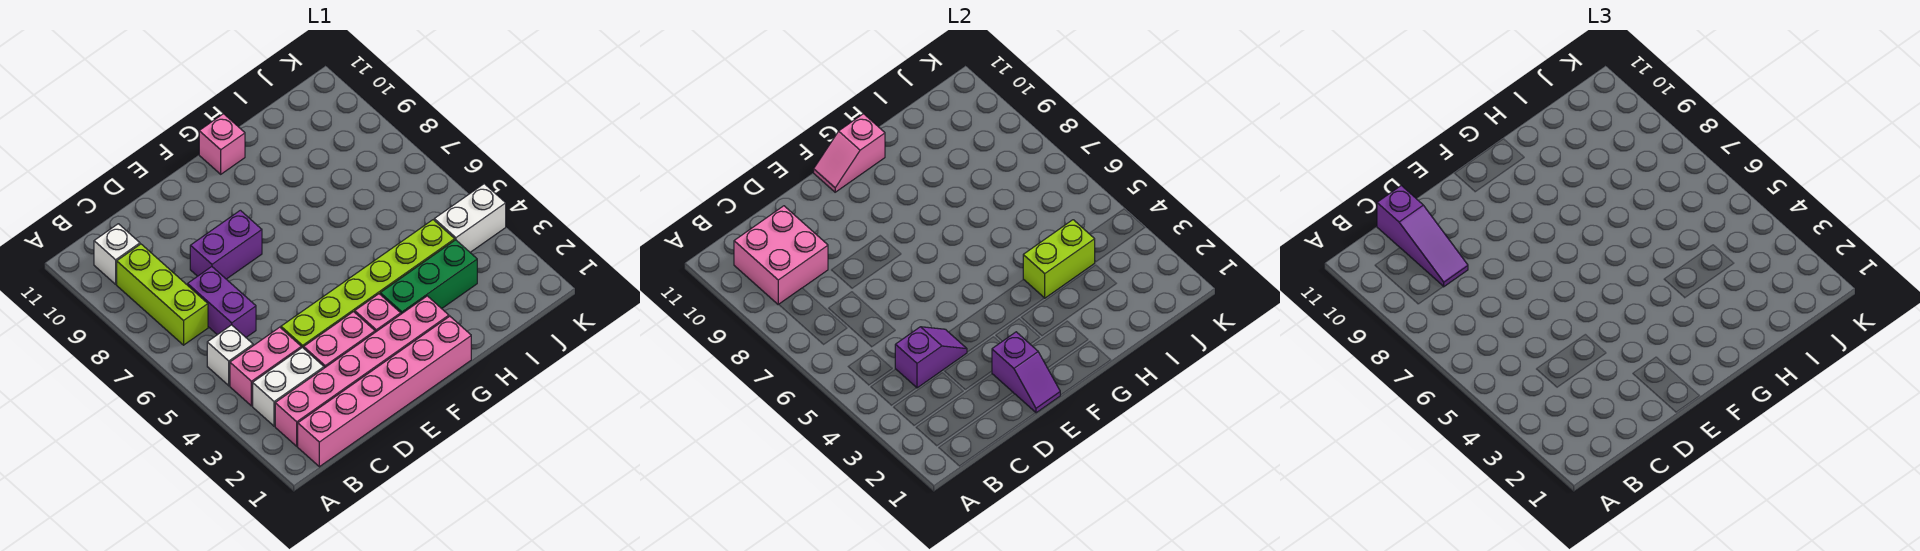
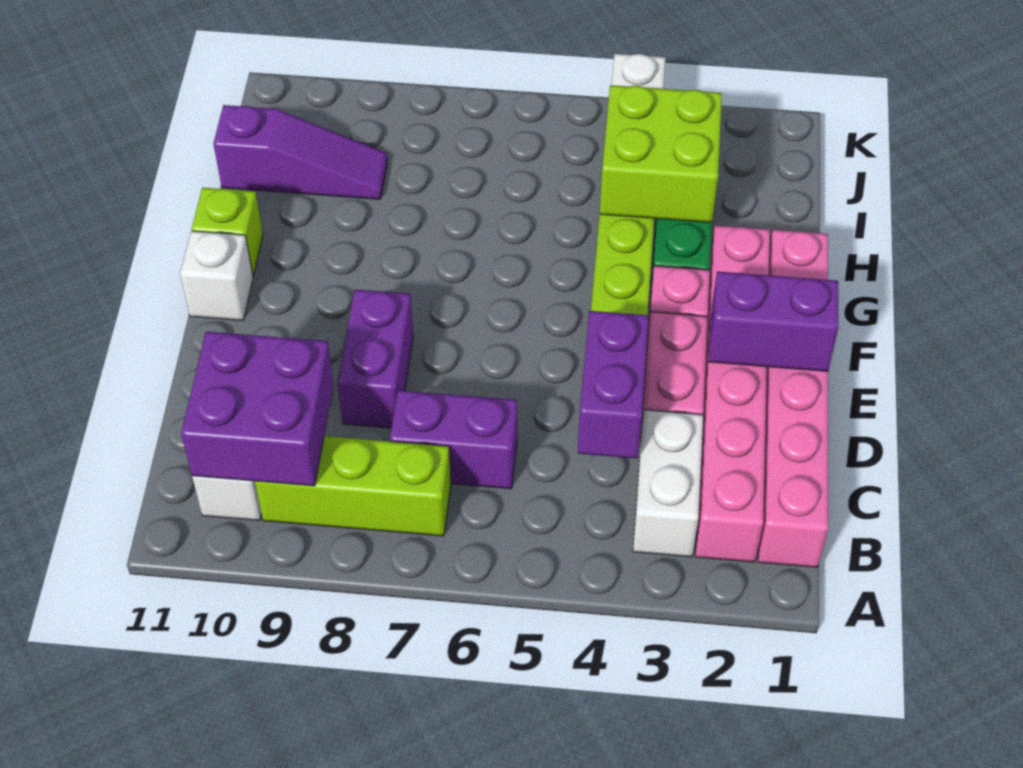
pink brick B4:C4 level 1 -> none
white brick B5 level 1 -> white brick F11 level 1
pink brick B9:C10 level 2 -> purple brick B9:C10 level 2
purple slope C4:D4 level 2 top C -> purple brick C4:D4 level 2
purple slope C9:C11 level 3 top 11 -> purple slope I9:I11 level 1 top 11
purple slope E1:E2 level 2 top 2 -> purple brick E1:E2 level 2
pink slope F11:G11 level 2 top G -> none
pink brick G11 level 1 -> lime brick G11 level 1
lime brick H4:I4 level 2 -> lime brick H3:I4 level 2

